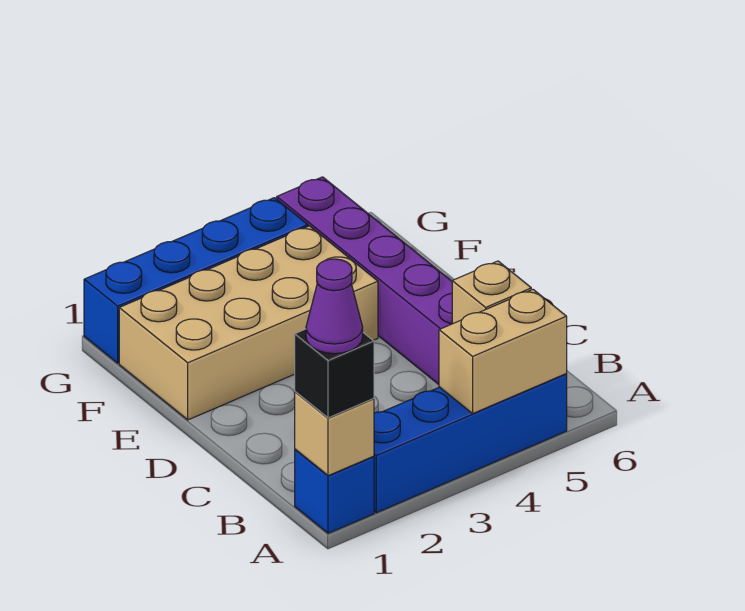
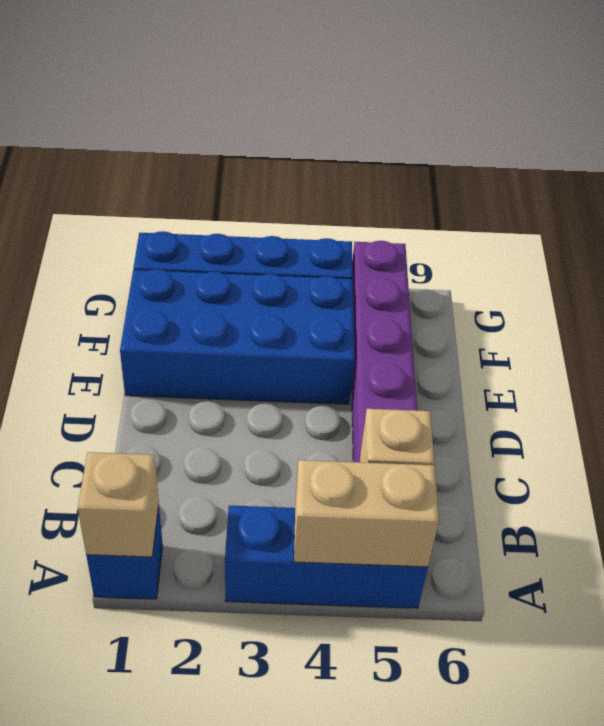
black brick A1 level 3 -> none
purple cone A1 level 4 -> none
blue brick A2:A5 level 1 -> blue brick A3:A5 level 1
tan brick E1:F4 level 1 -> blue brick E1:F4 level 1

